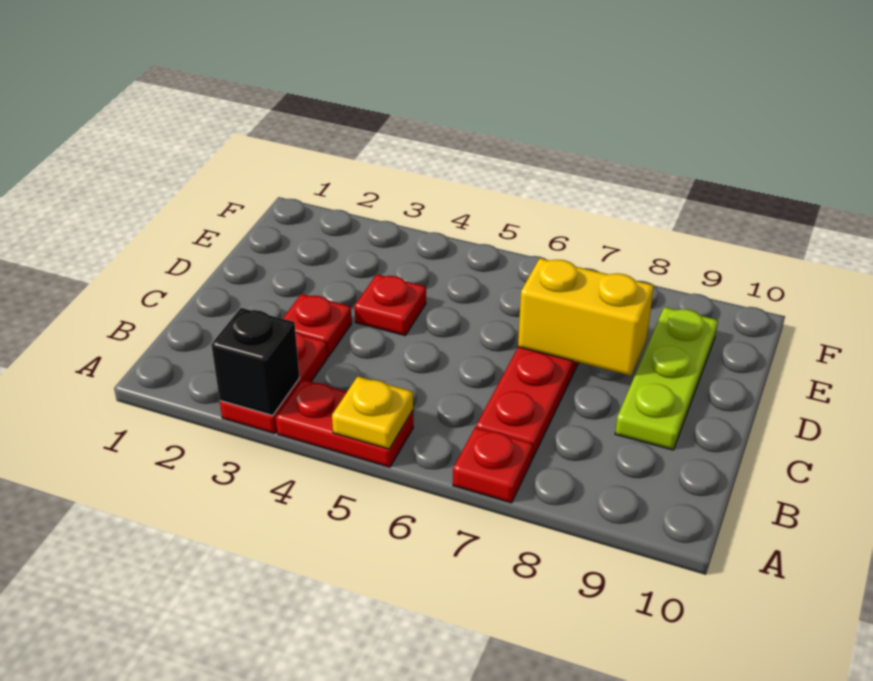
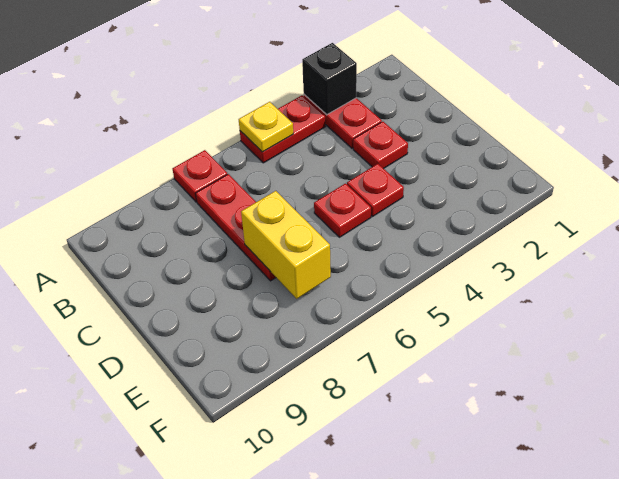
lime plate C9:E9 level 1 -> none
none -> red plate D5 level 1
yellow brick D7:D8 level 2 -> yellow brick D7:E7 level 2

